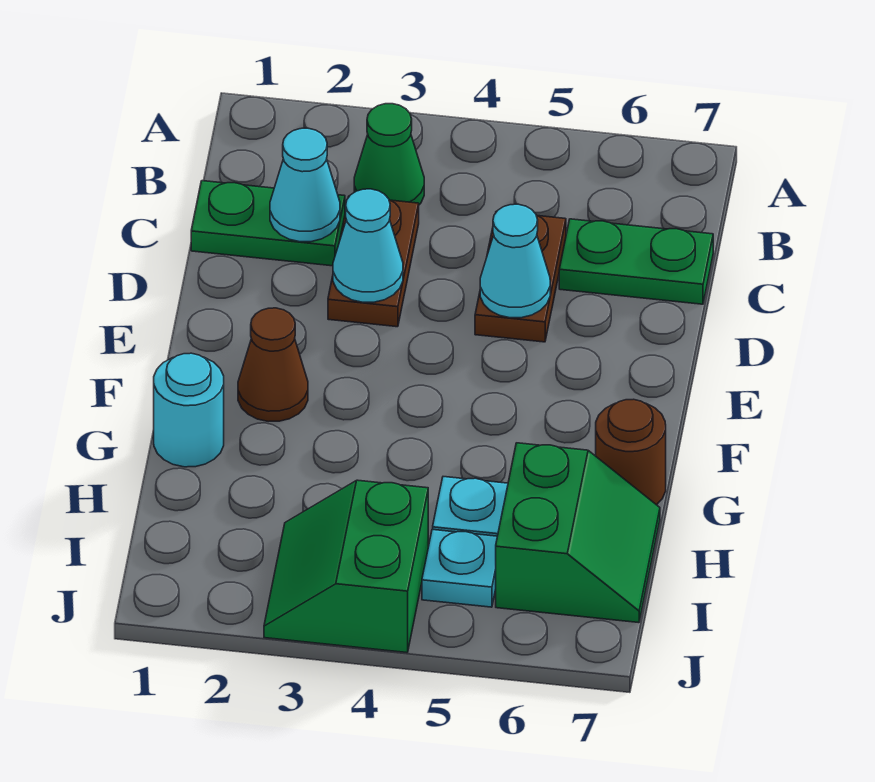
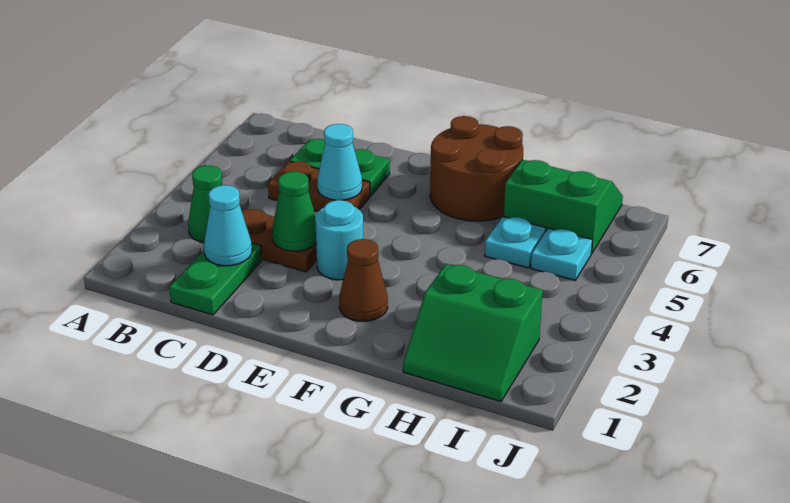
green plate C6:C7 level 1 -> green plate C6:D6 level 1
cyan cone D3 level 2 -> green cone D3 level 2
cyan round brick G1 level 1 -> cyan round brick E3 level 1
brown round brick G7 level 1 -> brown round brick F6:G7 level 1
green slope I3:J4 level 1 top 4 -> green slope H1:I2 level 1 top 2

